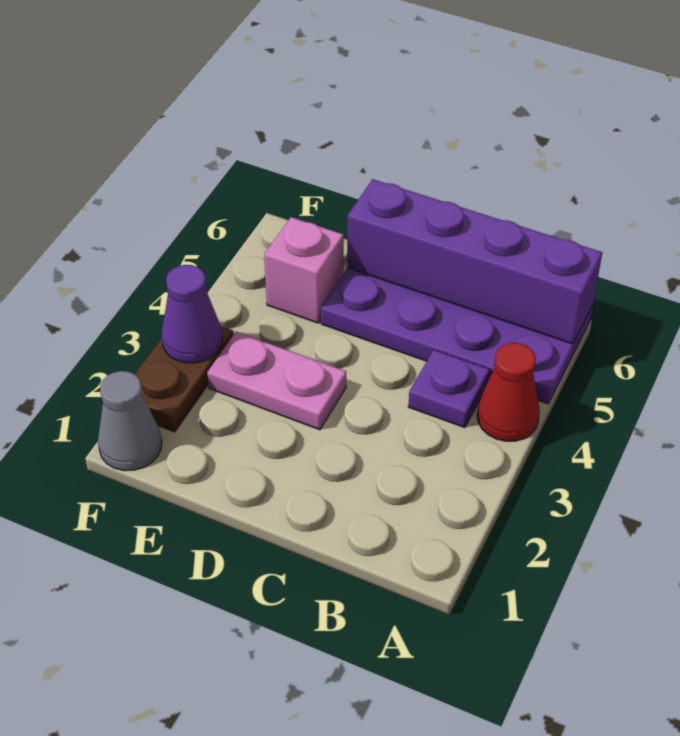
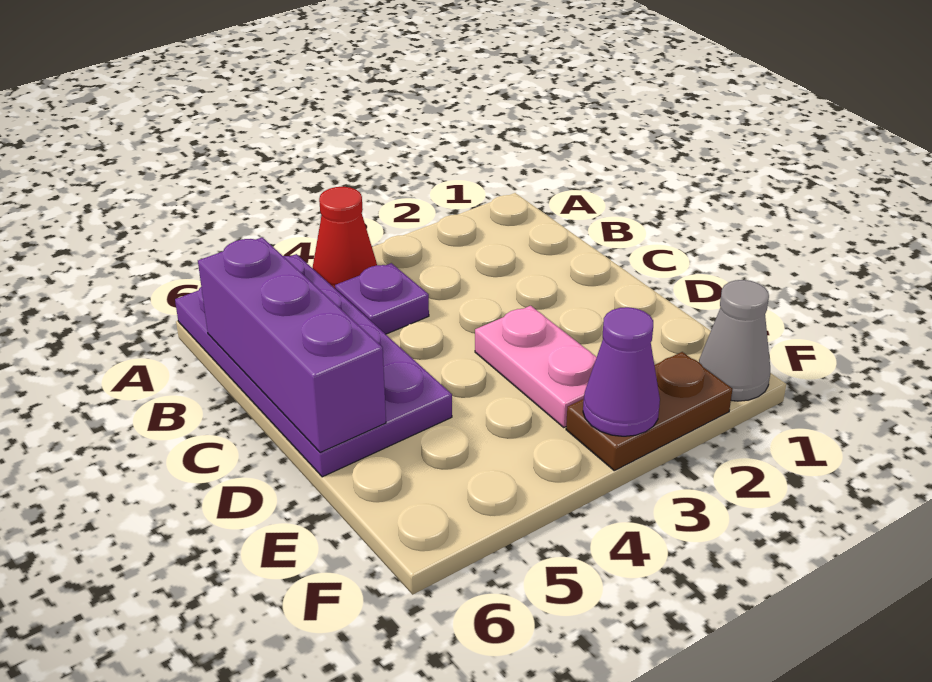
purple brick A6:D6 level 2 -> purple brick B6:D6 level 2
pink brick E5 level 1 -> none

